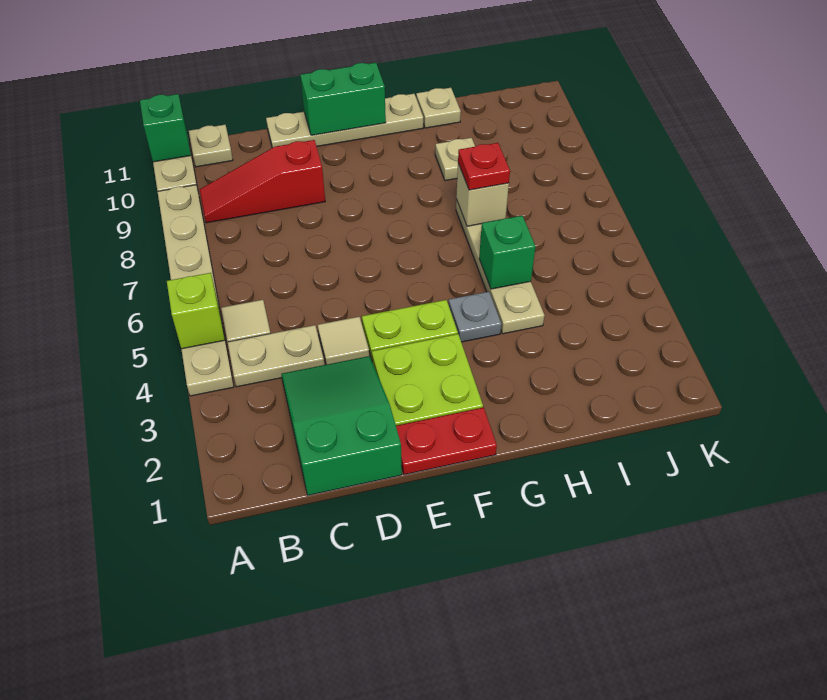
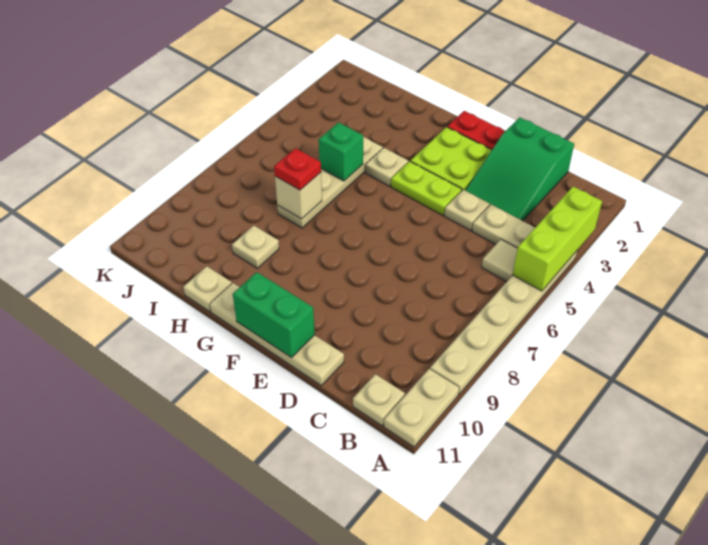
lime brick A5 level 2 -> lime brick A3:A5 level 2
green brick A11 level 2 -> none
red slope B9:D9 level 1 top D -> none
tan tile D4 level 1 -> tan plate D4 level 1
grey plate G4 level 1 -> tan plate G4 level 1

